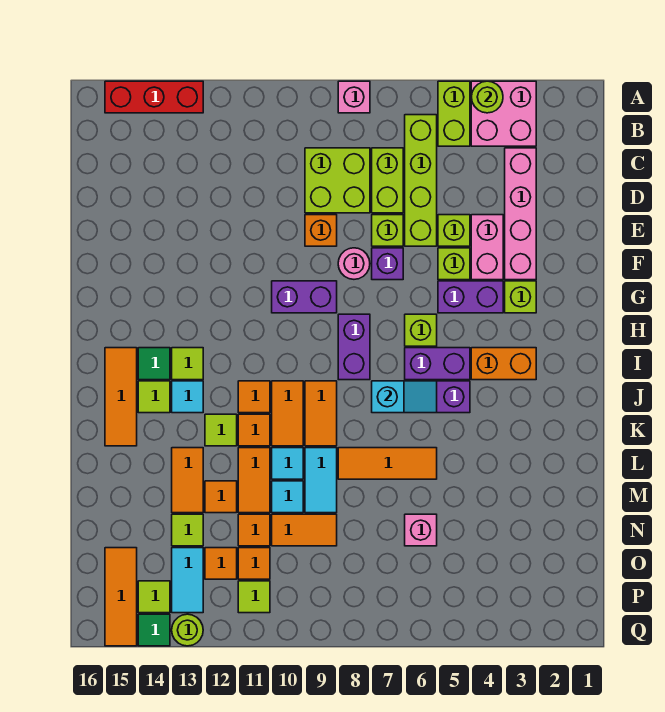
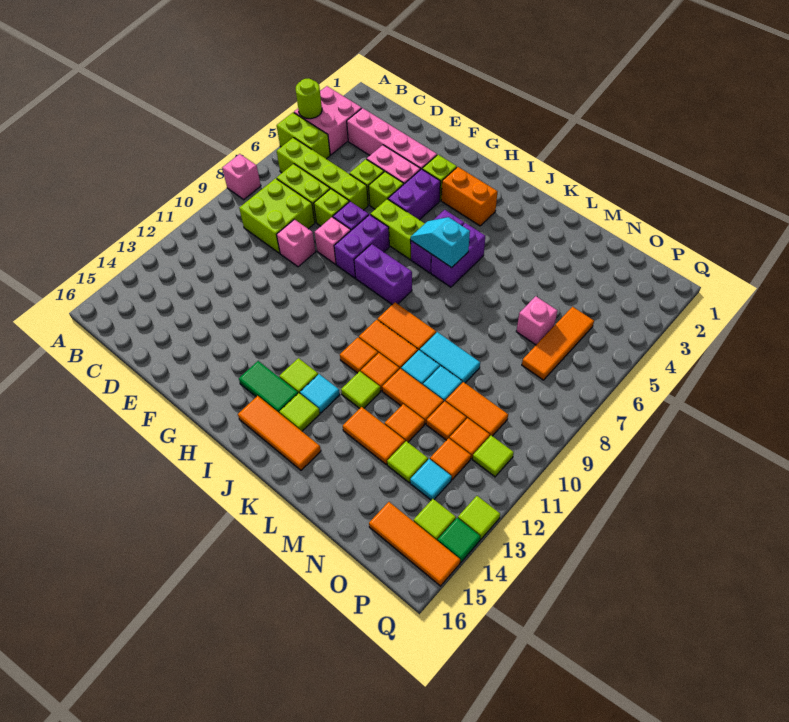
red brick A13:A15 level 1 -> none
orange brick E9 level 1 -> pink brick E9 level 1
pink round brick F8 level 1 -> pink brick F8 level 1
purple brick G9:G10 level 1 -> purple brick G7:G8 level 1
lime brick H6 level 1 -> lime brick G6:H6 level 1
orange brick I3:I4 level 1 -> orange brick H3:I3 level 1
green tile I14 level 1 -> green tile H14:I14 level 1
cyan slope J6:J7 level 2 top 7 -> cyan slope I6:J6 level 2 top J
orange tile L6:L8 level 1 -> orange tile O5:O7 level 1
orange tile N9:N10 level 1 -> orange tile N10:O10 level 1
cyan tile O13:P13 level 1 -> cyan tile O13 level 1
lime round brick Q13 level 1 -> lime tile Q13 level 1

